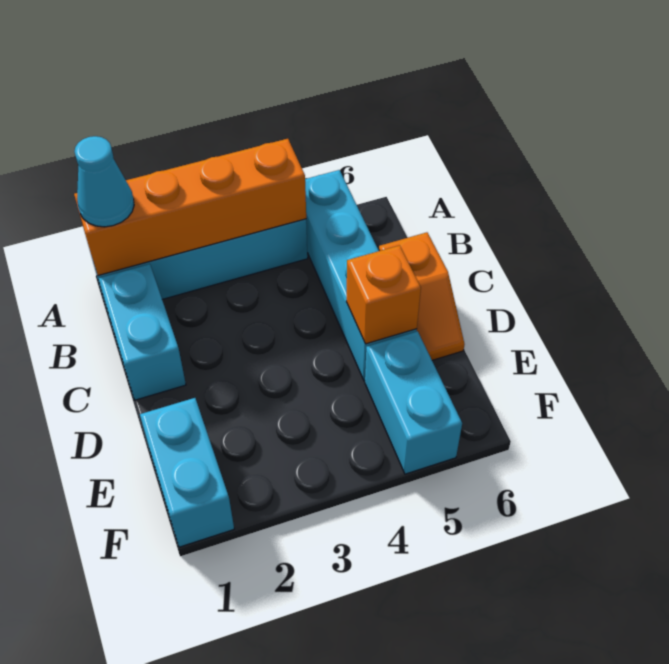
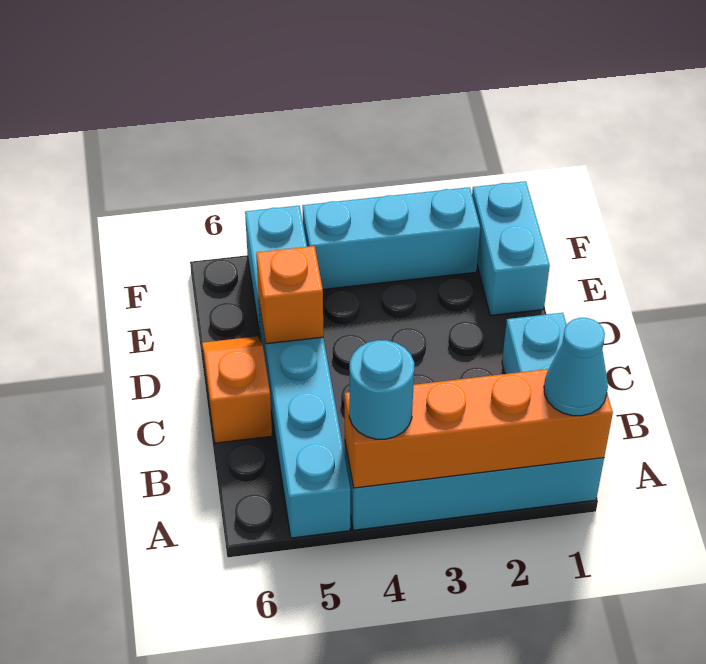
none -> cyan round brick A4 level 3
none -> cyan brick F2:F4 level 1

